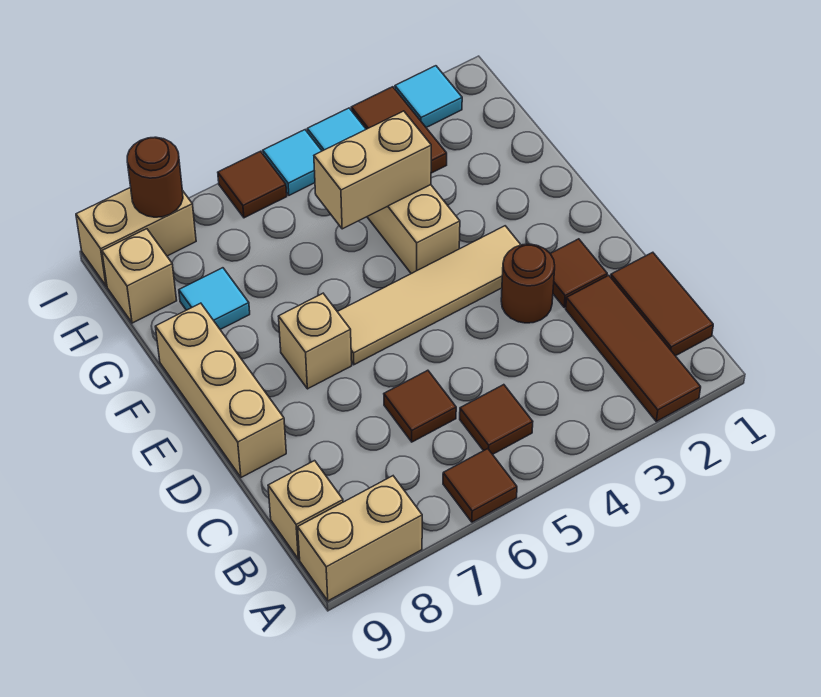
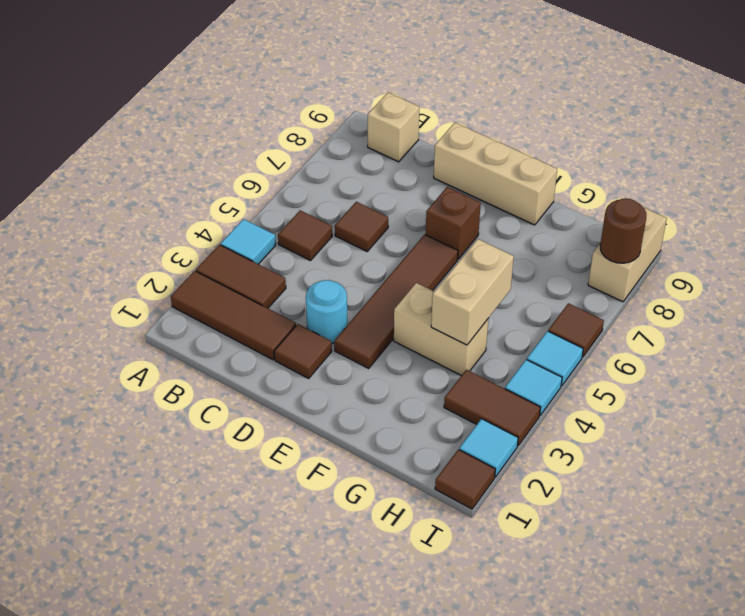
brown tile A6 level 1 -> brown tile I1 level 1
tan brick A8:A9 level 1 -> none
brown tile B1:C1 level 1 -> brown tile A3:B3 level 1
brown round brick D3 level 1 -> cyan round brick D3 level 1
tan tile E3:E6 level 1 -> brown tile E3:E6 level 1
tan brick E7 level 1 -> brown brick E7 level 1
cyan tile G8 level 1 -> cyan tile A4 level 1
tan brick H9 level 1 -> none

